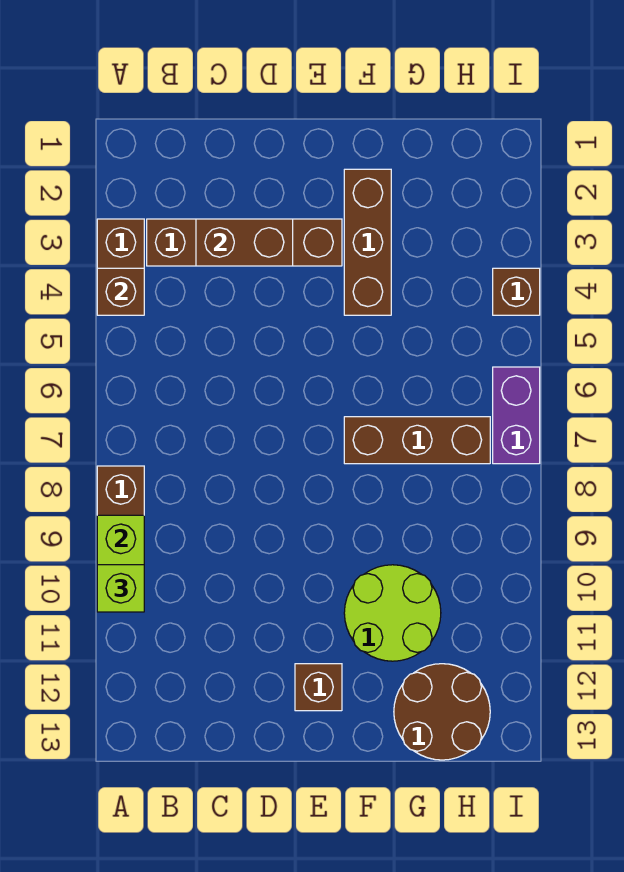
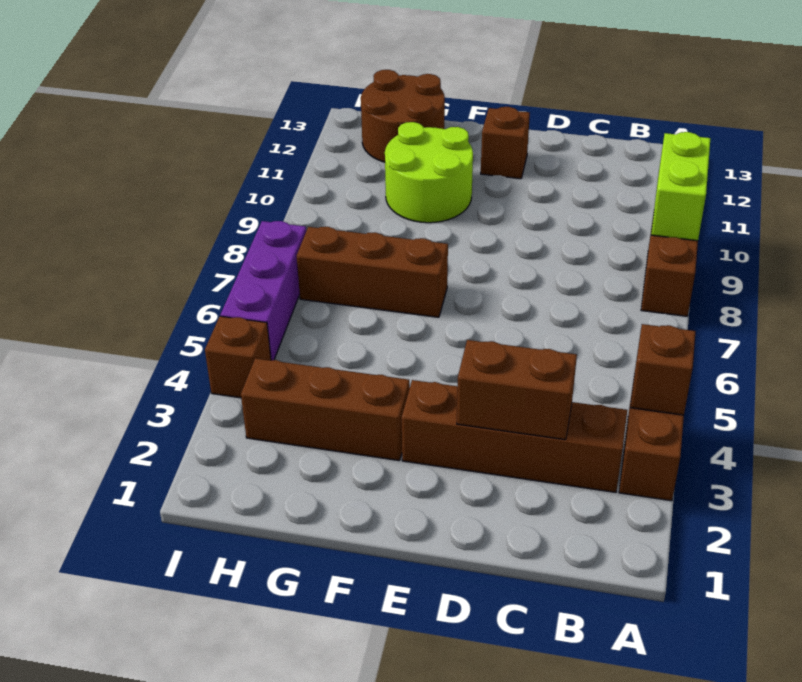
lime brick A10 level 3 -> none
brown brick F2:F4 level 1 -> brown brick F3:H3 level 1
purple brick I6:I7 level 1 -> purple brick I5:I7 level 1

